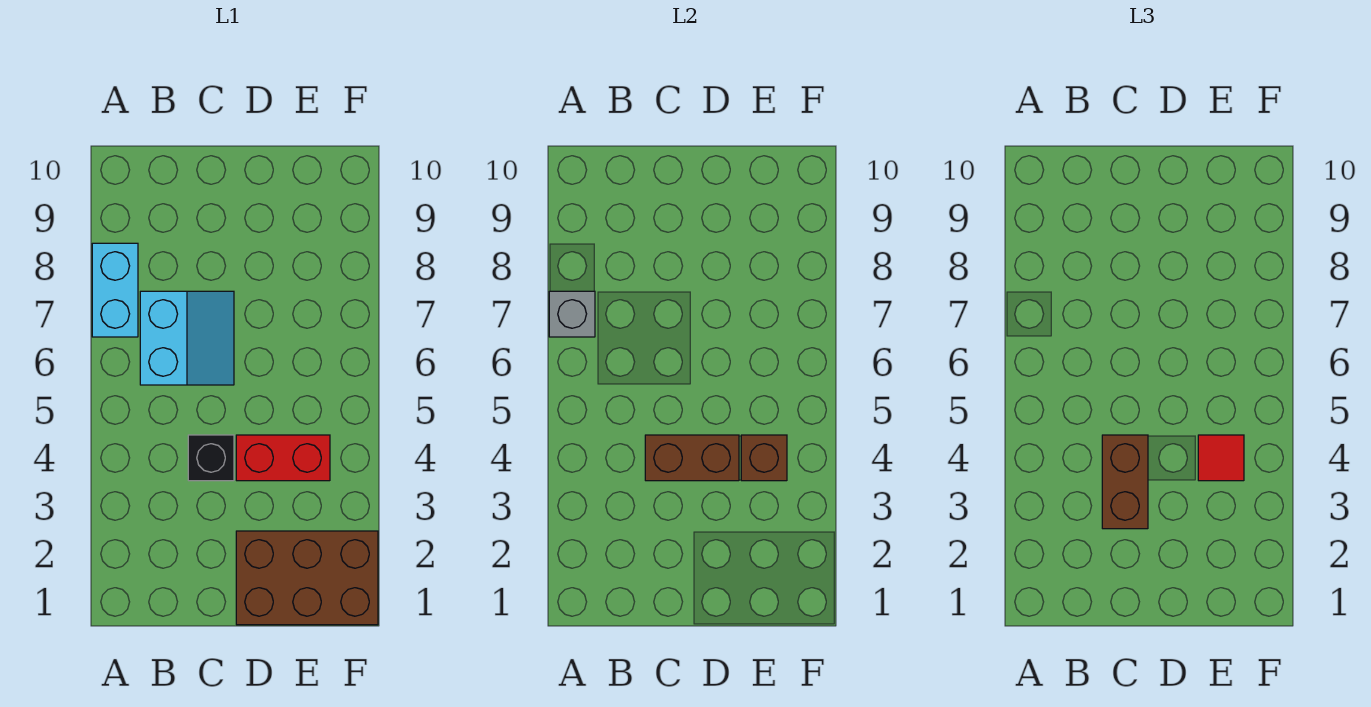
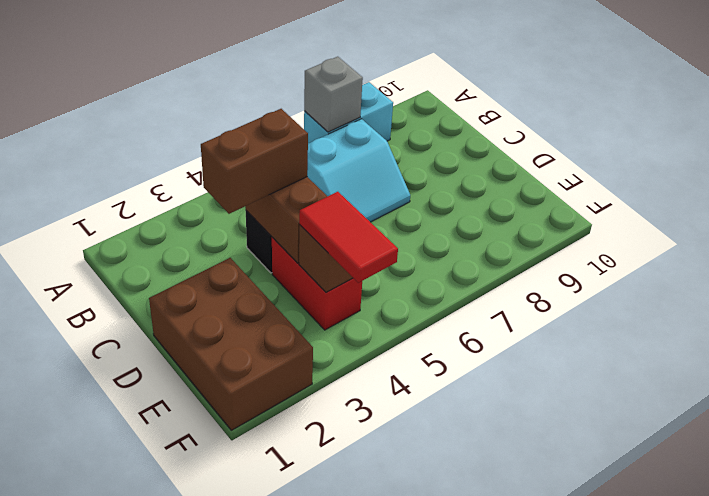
red tile E4 level 3 -> red tile E4:F4 level 3

